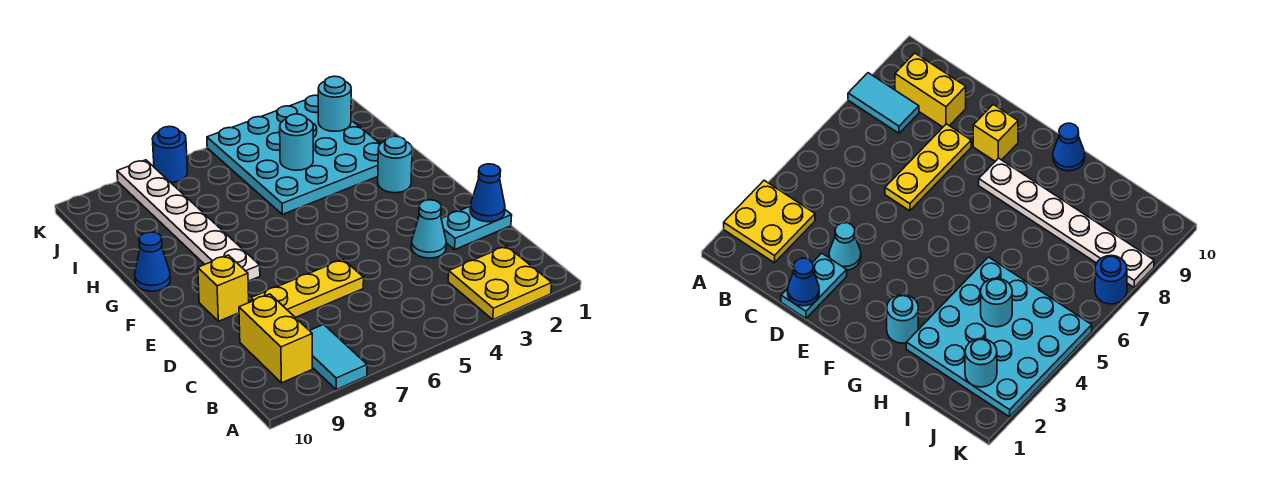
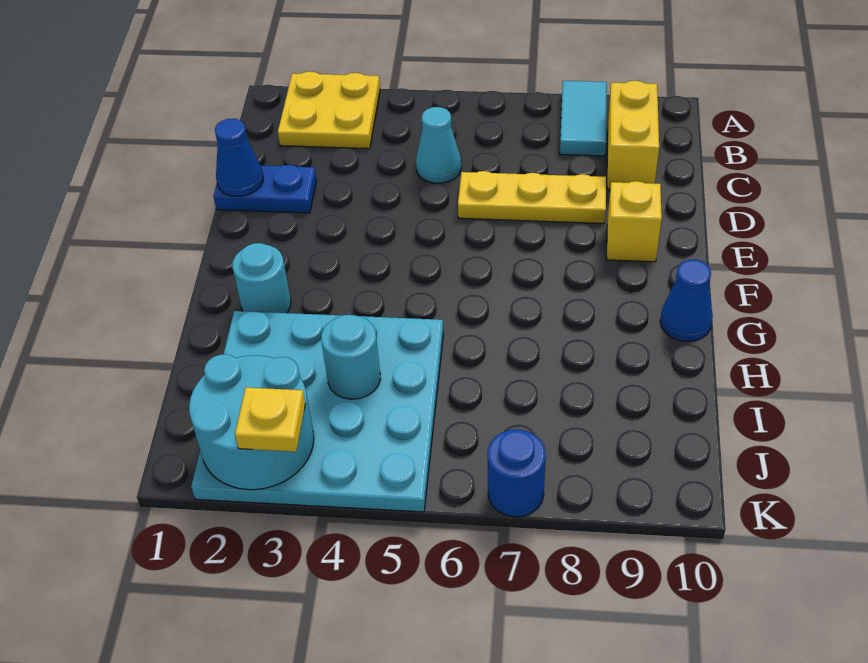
cyan plate D1:D2 level 1 -> blue plate D1:D2 level 1
cyan cone D3 level 1 -> cyan cone C5 level 1
white plate F8:K8 level 1 -> none
cyan round brick J2 level 2 -> cyan round brick J2:K3 level 2
none -> yellow plate K3 level 3

